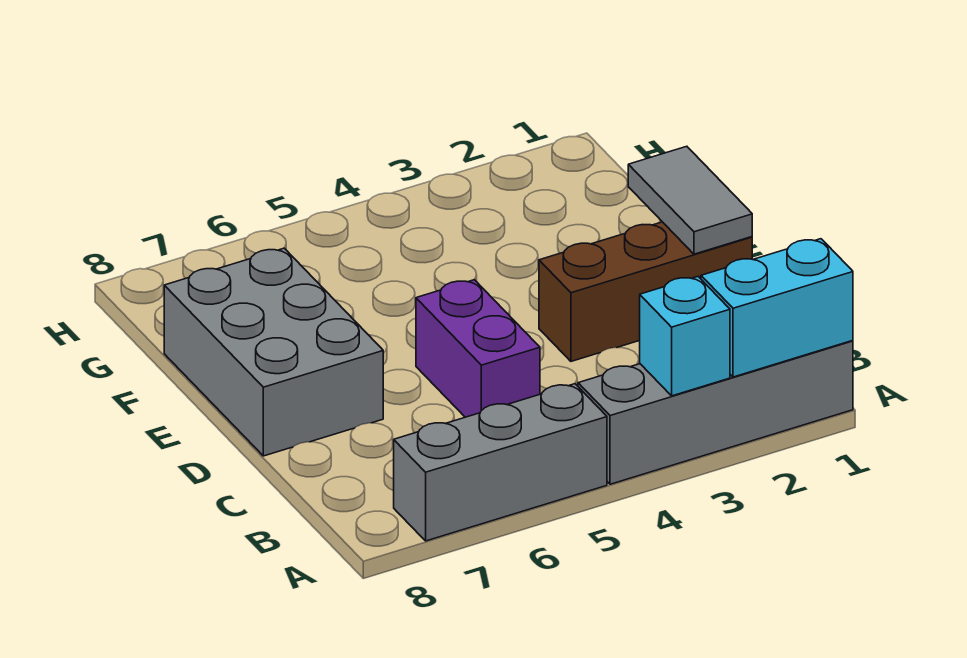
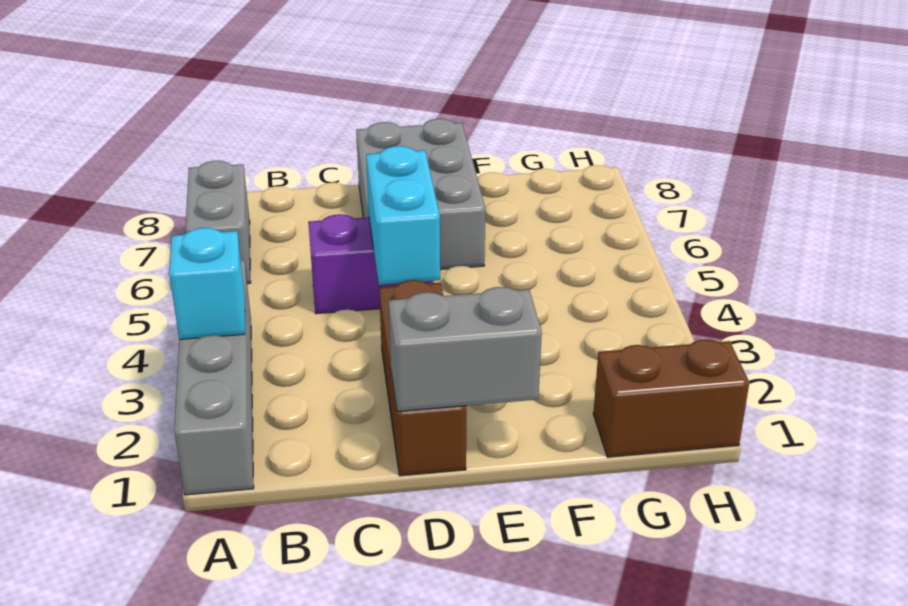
cyan brick A1:A2 level 2 -> cyan brick D4:D5 level 2
grey brick A5:A7 level 1 -> grey brick A6:A7 level 1
grey tile D1:E1 level 2 -> grey brick D1:E1 level 2
grey brick D7:F8 level 1 -> grey brick D6:E8 level 1
none -> brown brick G1:H1 level 1

